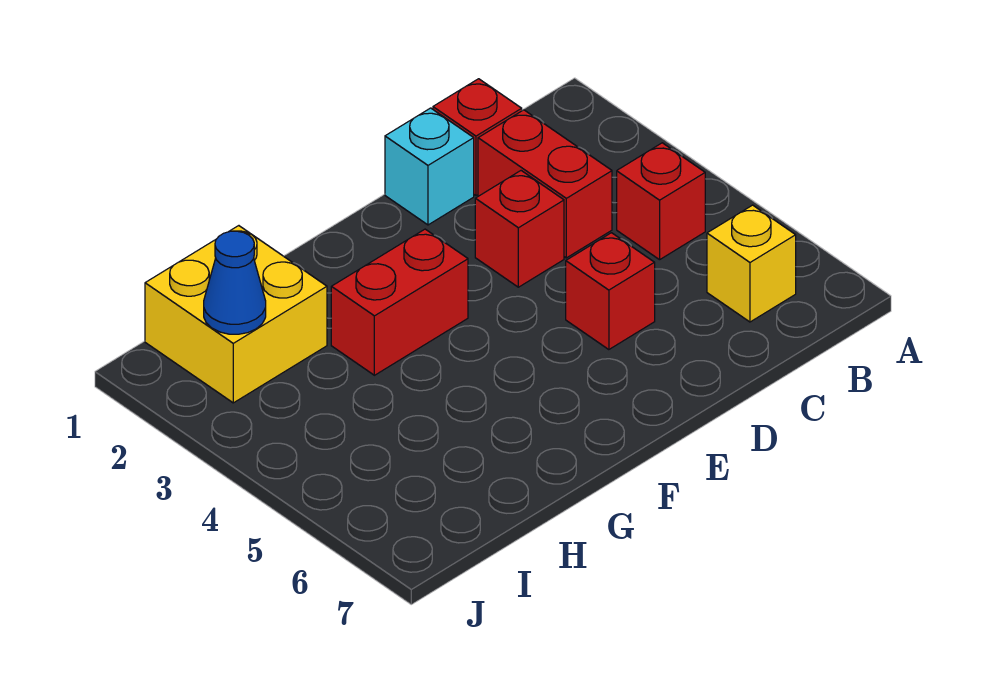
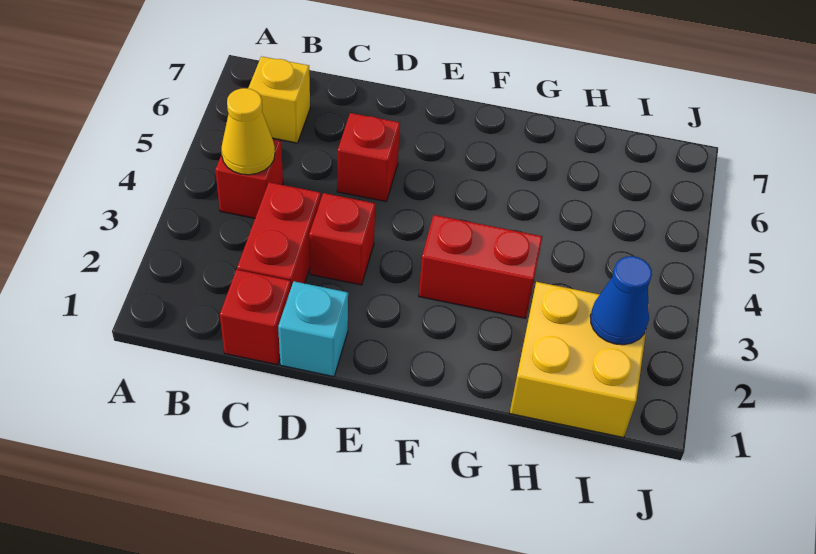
none -> yellow cone B4 level 2

